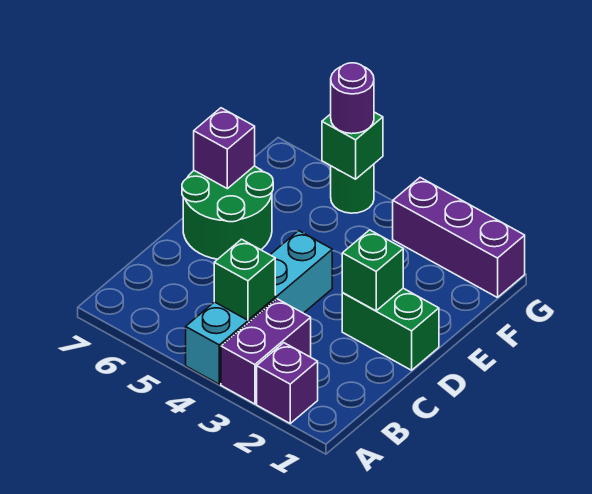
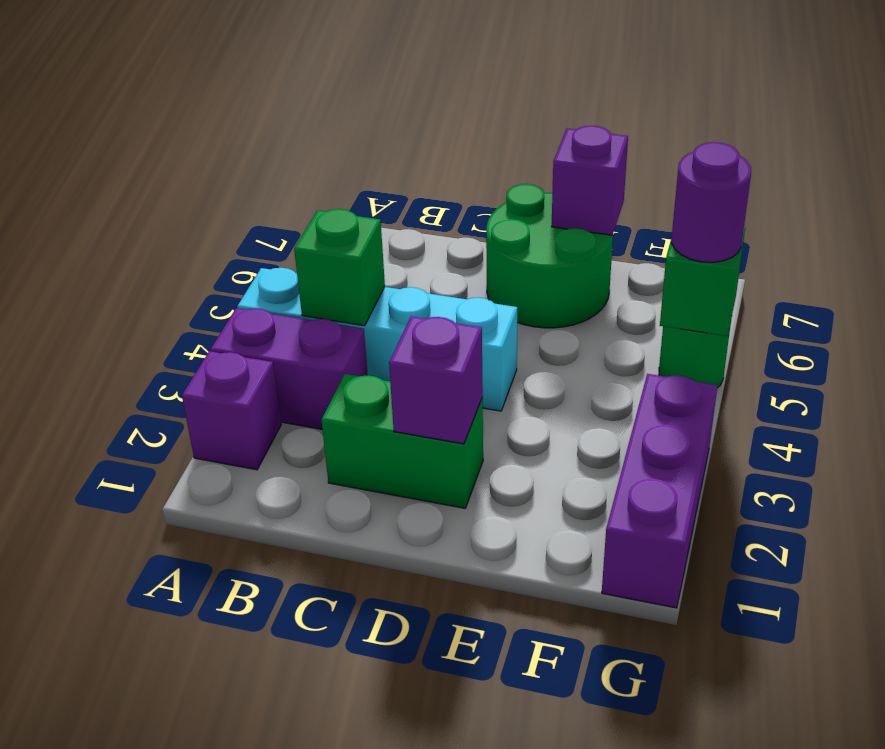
green brick D1:D2 level 1 -> green brick C2:D2 level 1
green brick D2 level 2 -> purple brick D2 level 2

